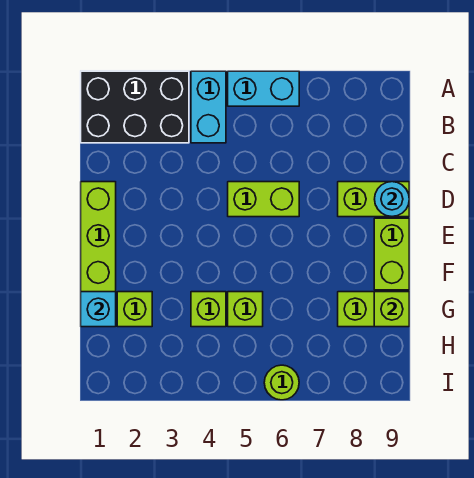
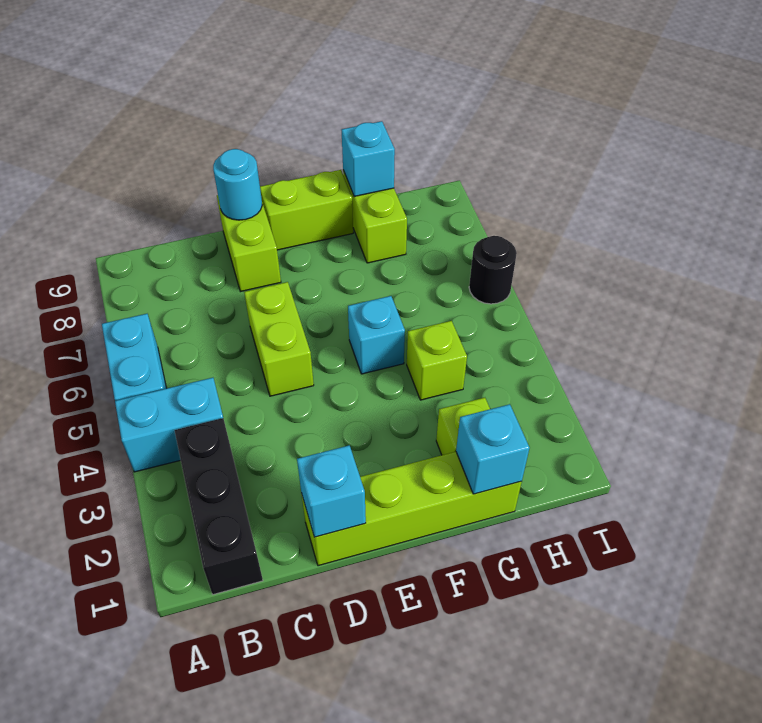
black brick A1:B3 level 1 -> black brick B1:B3 level 1
none -> cyan brick D1 level 2
none -> cyan brick F5 level 1
lime brick G5 level 1 -> none
lime brick G9 level 2 -> cyan brick G9 level 2
lime round brick I6 level 1 -> black round brick I6 level 1

